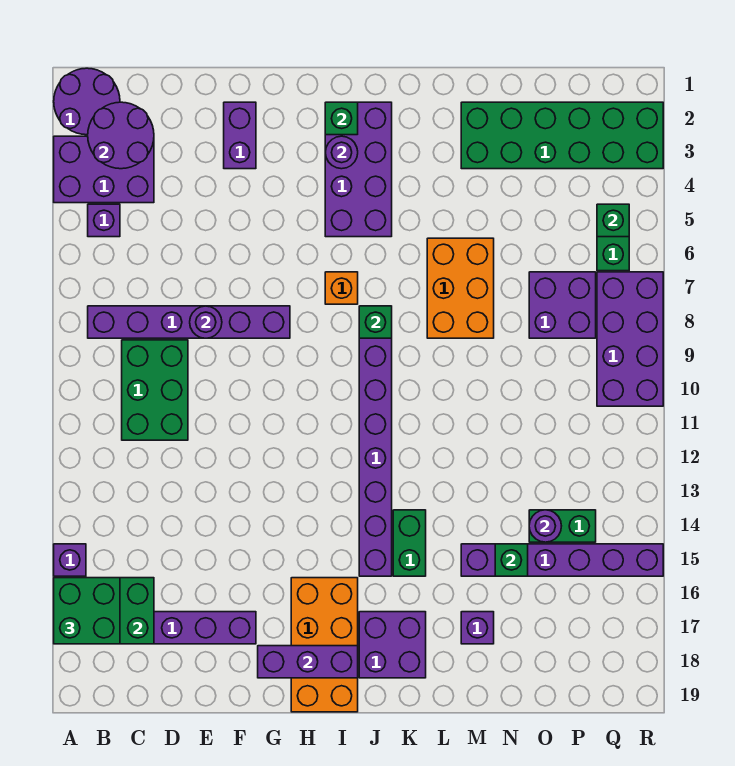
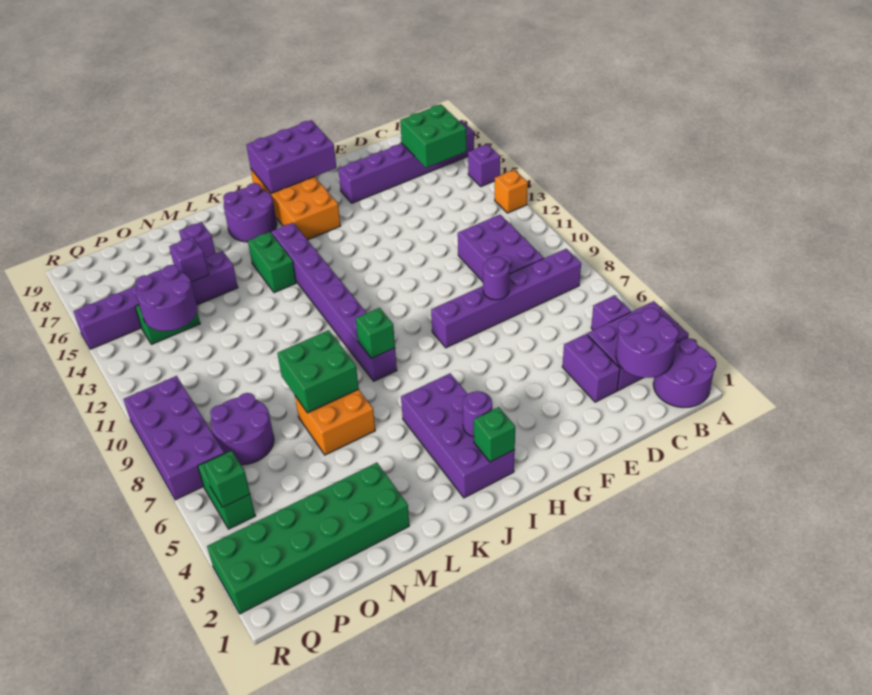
green brick A16:B17 level 3 -> green brick L7:M8 level 2
green brick C9:D11 level 1 -> purple brick C9:D11 level 1
purple brick F2:F3 level 1 -> purple brick D3:D4 level 1
purple brick G18:I18 level 2 -> purple brick G18:I19 level 2
orange brick I7 level 1 -> orange brick A13 level 1
purple brick J17:K18 level 1 -> purple round brick J17:K18 level 1
orange brick L6:M8 level 1 -> orange brick L6:M7 level 1
green brick N15 level 2 -> purple brick N15 level 2
purple brick O7:P8 level 1 -> purple round brick O7:P8 level 1
purple round brick O14 level 2 -> purple round brick O13:P14 level 2

